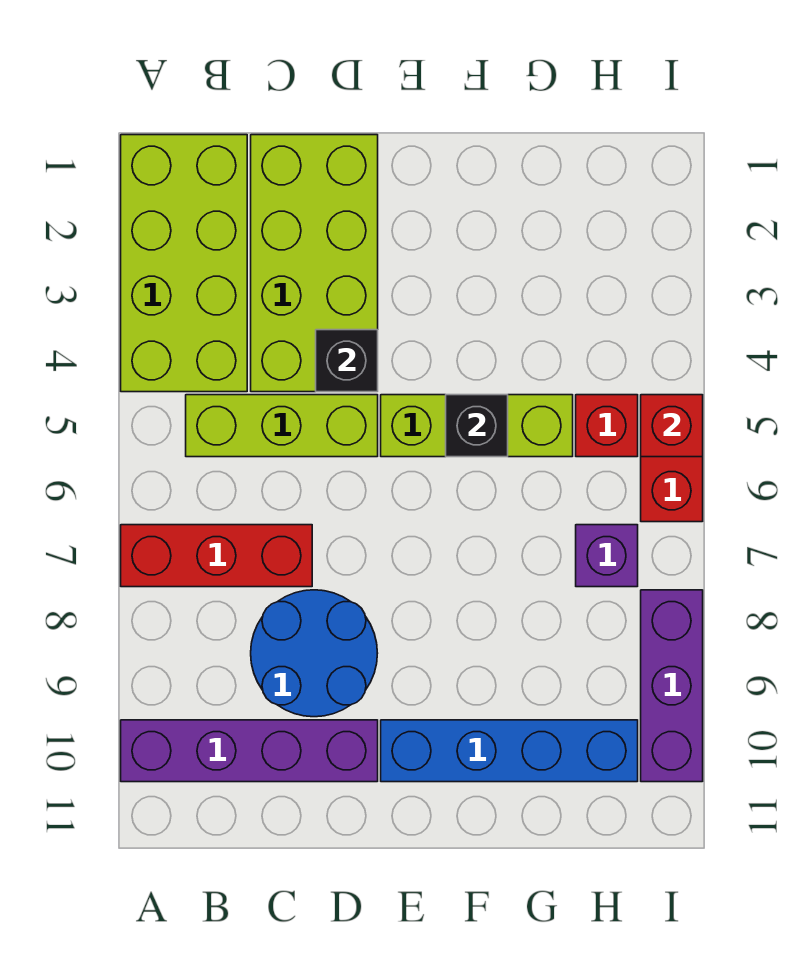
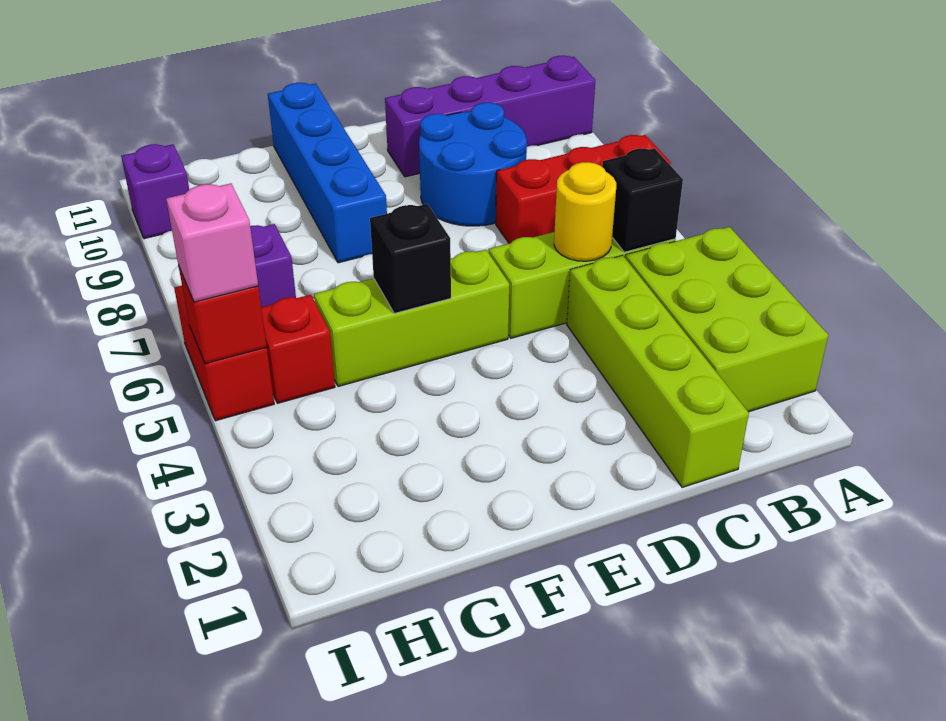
lime brick A1:B4 level 1 -> lime brick A2:B4 level 1
lime brick C1:D4 level 1 -> lime brick C1:C4 level 1
none -> yellow round brick C5 level 2
black brick D4 level 2 -> black brick B5 level 2
blue brick E10:H10 level 1 -> blue brick F8:F11 level 1
none -> pink brick I5 level 3
purple brick I8:I10 level 1 -> purple brick I10 level 1

